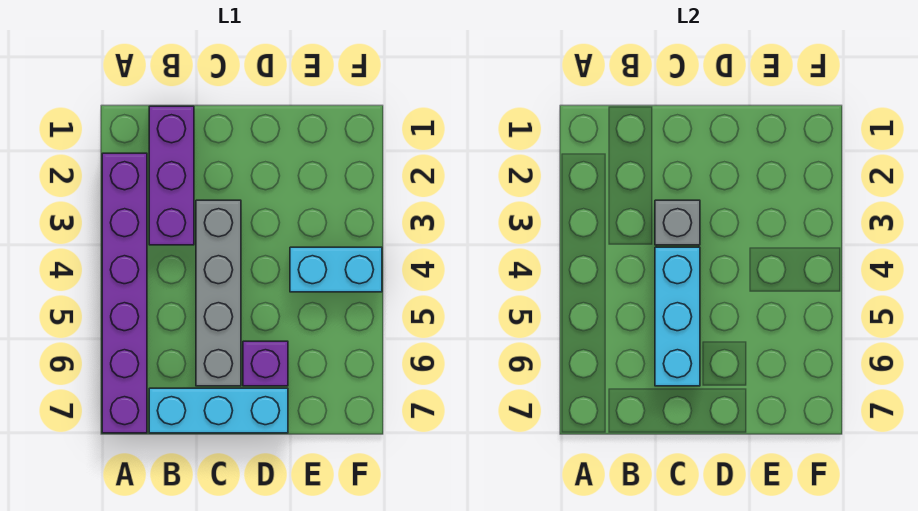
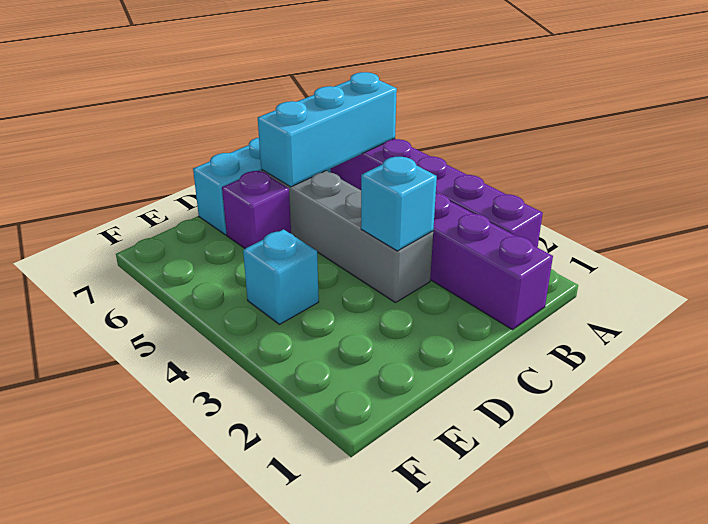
grey brick C3 level 2 -> cyan brick C3 level 2
cyan brick C4:C6 level 2 -> cyan brick A6:C6 level 2
cyan brick E4:F4 level 1 -> cyan brick E4 level 1

